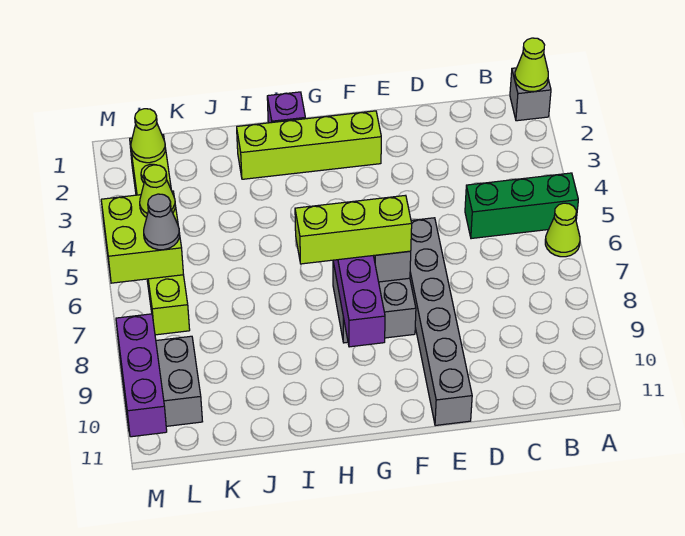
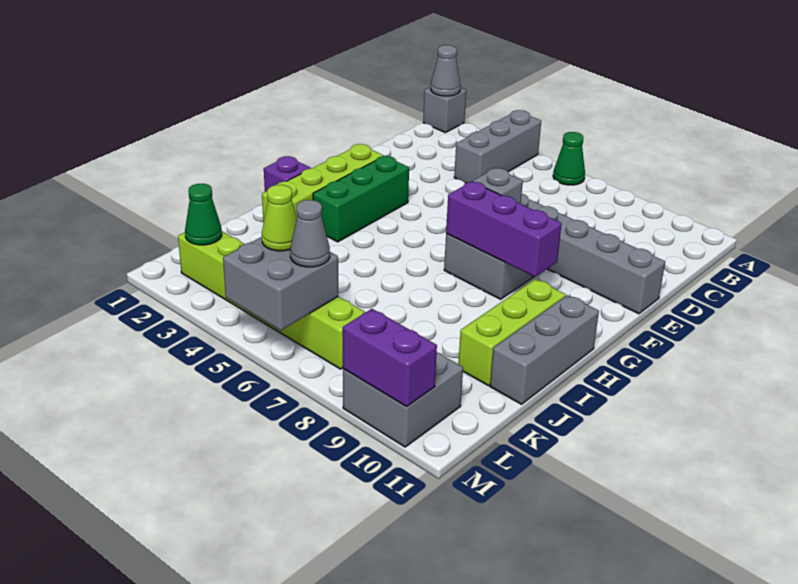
lime cone A1 level 2 -> grey cone A1 level 2
none -> grey brick A4:C4 level 1
green brick A5:C5 level 1 -> green brick F3:H3 level 1
lime cone A6 level 1 -> green cone A6 level 1
lime brick F7:H7 level 3 -> lime brick H10:J10 level 1
none -> grey brick H11:J11 level 1
lime cone L2 level 2 -> green cone L2 level 2
lime brick L5:M6 level 2 -> grey brick L5:M6 level 2
purple brick M9:M11 level 2 -> purple brick M9:M10 level 2

